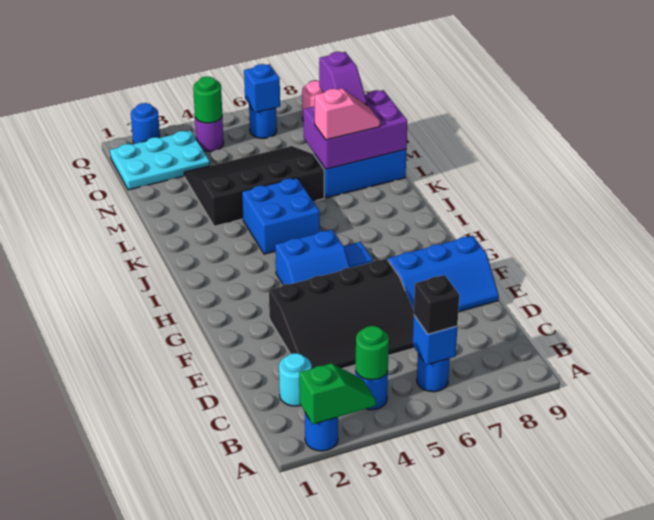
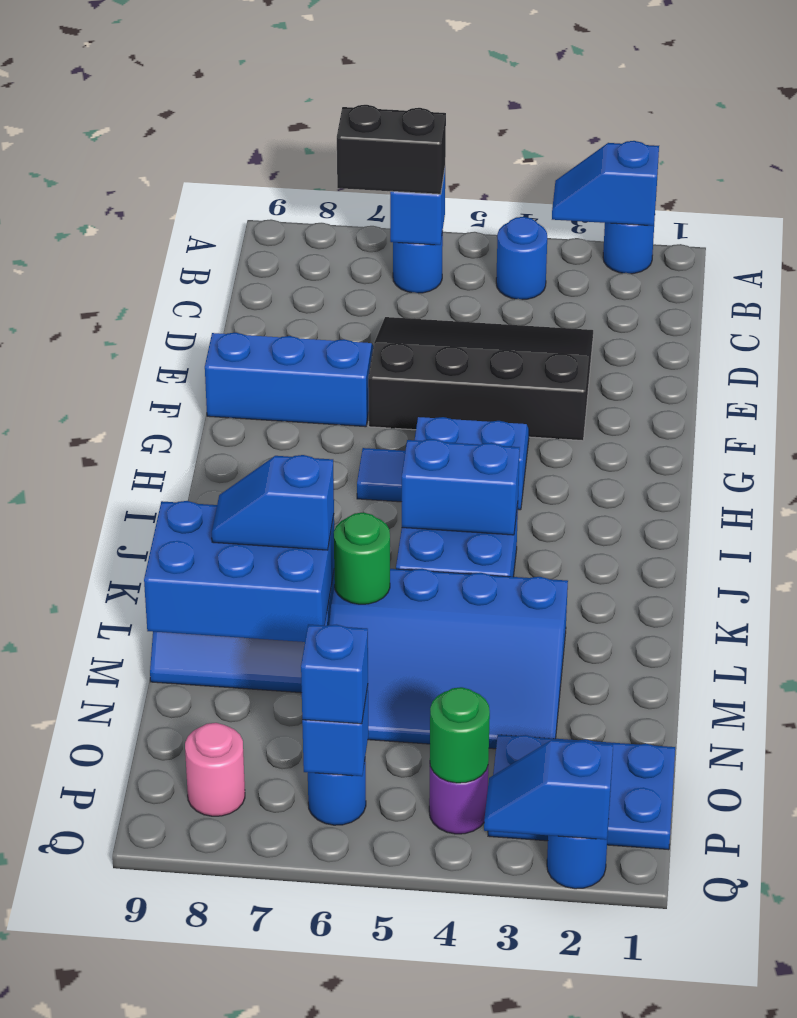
green slope A2:A3 level 2 top 2 -> blue slope A2:A3 level 2 top 2
green round brick B4 level 2 -> green round brick L6 level 2
black brick B6 level 3 -> black brick B6:B7 level 3
cyan round brick C2 level 1 -> none
none -> blue brick J4:J5 level 2
black slope L3:N6 level 1 top L -> blue slope L3:N6 level 1 top L
purple brick L7:M9 level 2 -> blue brick L7:M9 level 2
pink slope L7:L8 level 3 top 7 -> blue slope L7:L8 level 3 top 7
purple slope M8:N8 level 3 top N -> none
cyan plate O1:P3 level 1 -> blue plate O1:P3 level 1
none -> blue brick P6 level 3
none -> blue slope Q2:Q3 level 2 top 2

